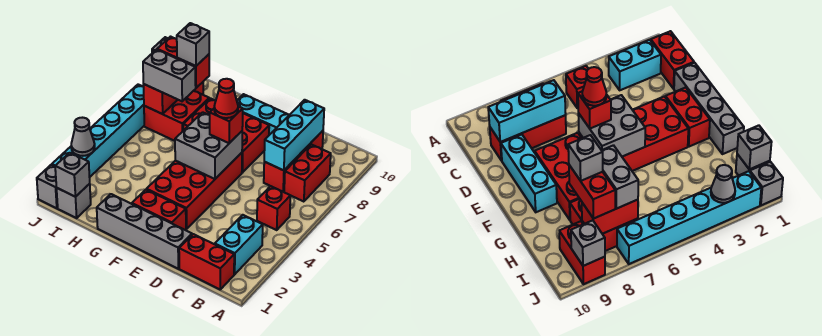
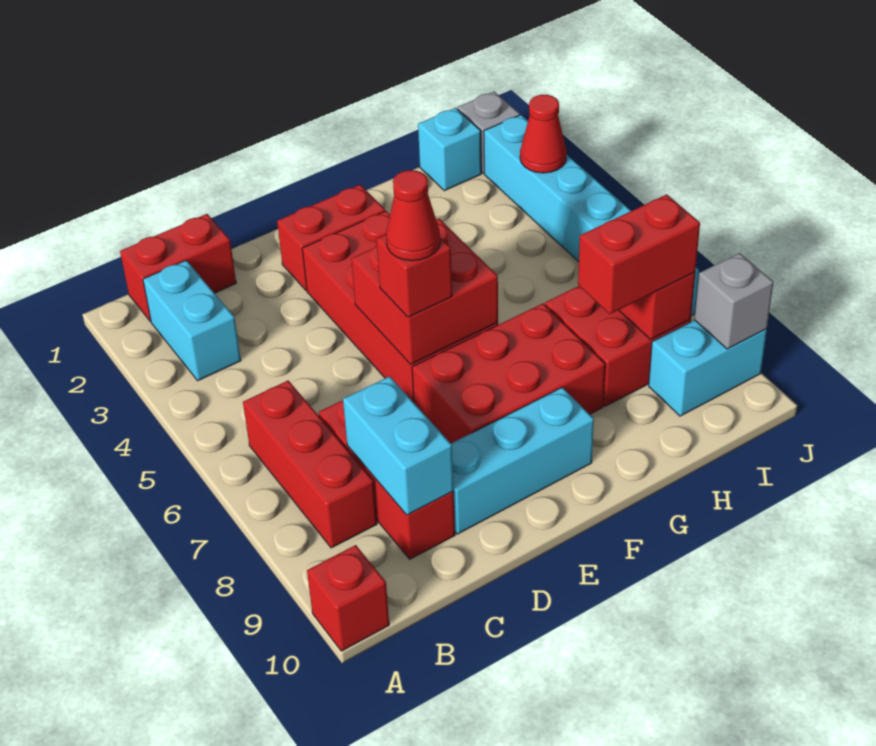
red brick B5 level 1 -> red brick A10 level 1
red brick B7:B8 level 1 -> red brick B6:B8 level 1
cyan brick C7:C9 level 2 -> cyan brick C8:C9 level 2
grey brick D1:G1 level 1 -> none
grey brick E5:F6 level 2 -> red brick E5:F6 level 2
grey brick H7:I7 level 3 -> none
grey brick H8 level 4 -> none
grey brick I1 level 1 -> cyan brick I1 level 1
grey brick I1 level 2 -> none
red brick I9:J9 level 1 -> cyan brick I9:J9 level 1
grey cone J3 level 2 -> red cone J3 level 2

